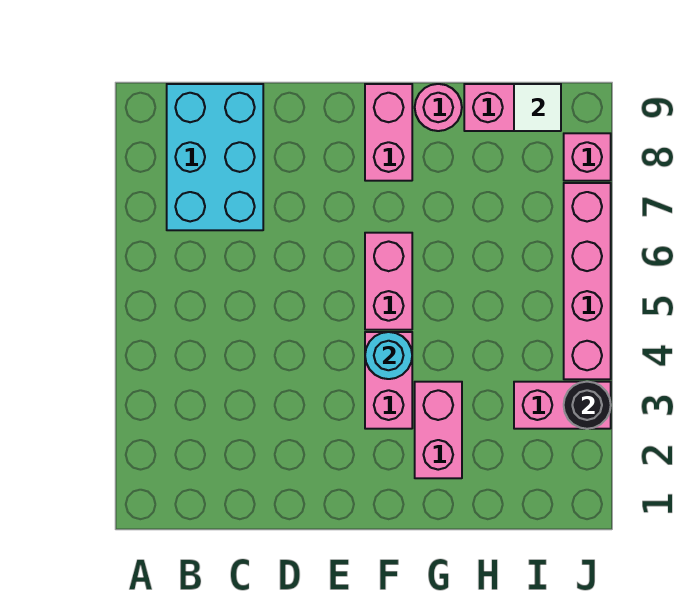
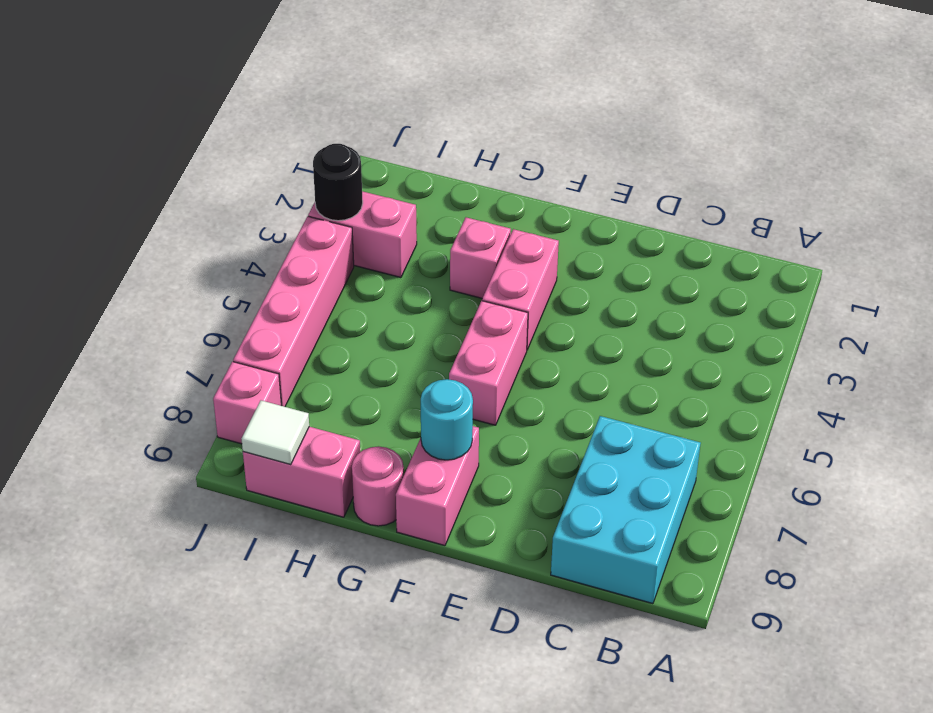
cyan round brick F4 level 2 -> cyan round brick F8 level 2
pink brick G2:G3 level 1 -> pink brick G3 level 1

